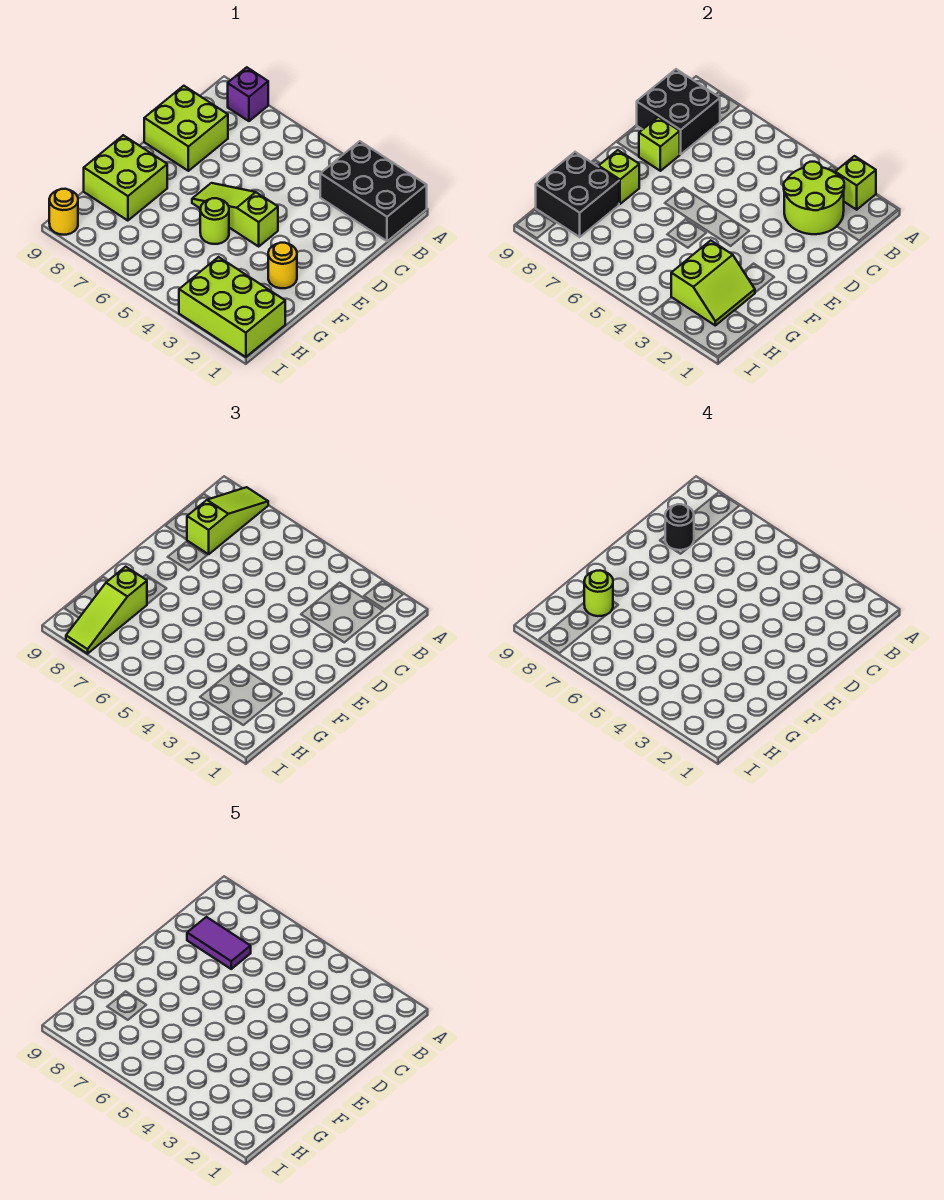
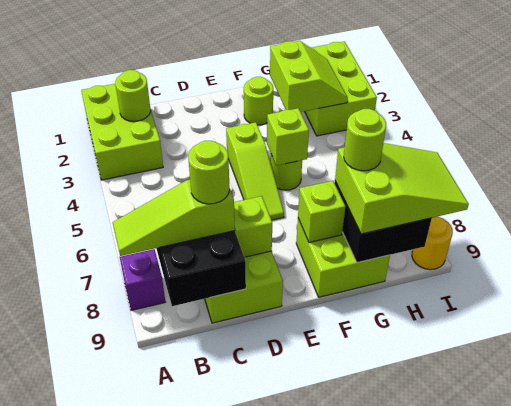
black brick A1:B3 level 1 -> lime brick A1:B3 level 1
lime brick A2 level 2 -> lime brick F5 level 2
lime round brick B2:C3 level 2 -> lime round brick B2 level 2
purple tile C7:C8 level 5 -> none
black round brick C8 level 4 -> lime round brick C8 level 4
yellow round brick F2 level 1 -> lime round brick F2 level 1
lime slope G2:H3 level 2 top 3 -> lime slope G2:H3 level 2 top G
lime slope G8:I8 level 3 top G -> lime slope G8:I9 level 3 top G

